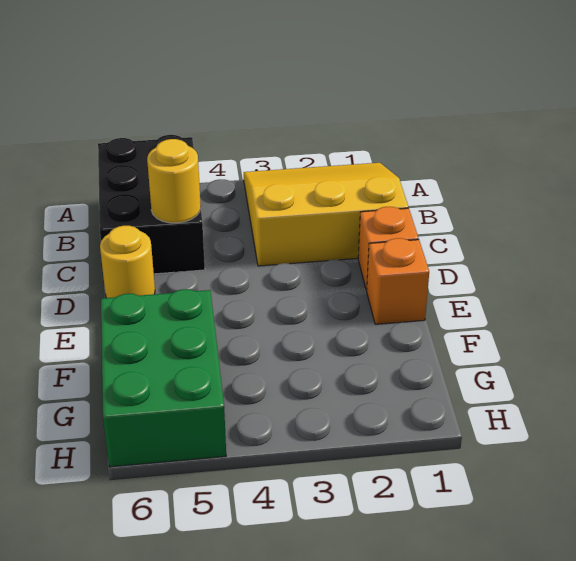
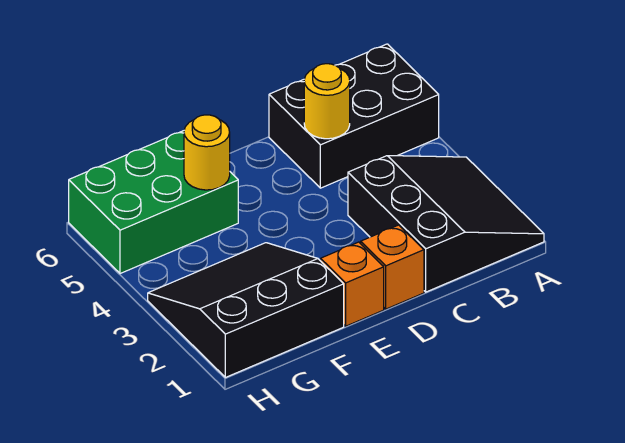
yellow slope A1:C3 level 1 top C -> black slope A1:C3 level 1 top C
yellow round brick D6 level 1 -> yellow round brick F5 level 2
none -> black slope F1:H3 level 1 top 1

